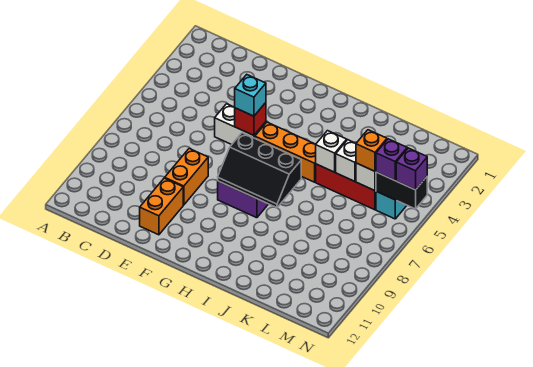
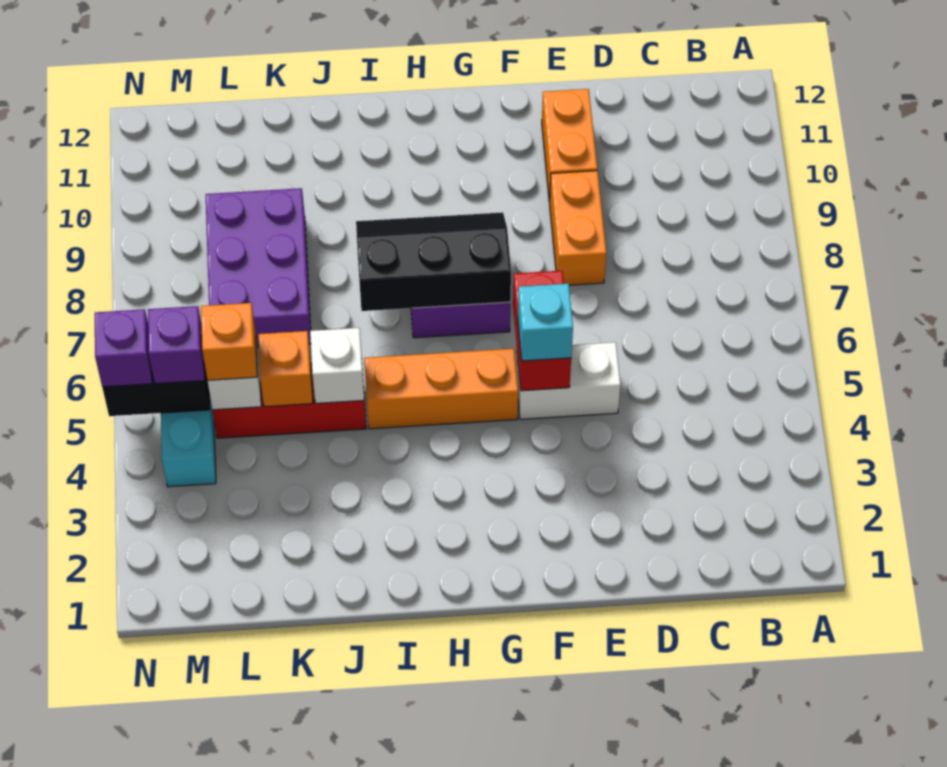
red brick F5 level 2 -> red brick F5:F6 level 2
white brick K5 level 2 -> orange brick K5 level 2
none -> purple brick K7:L9 level 1

